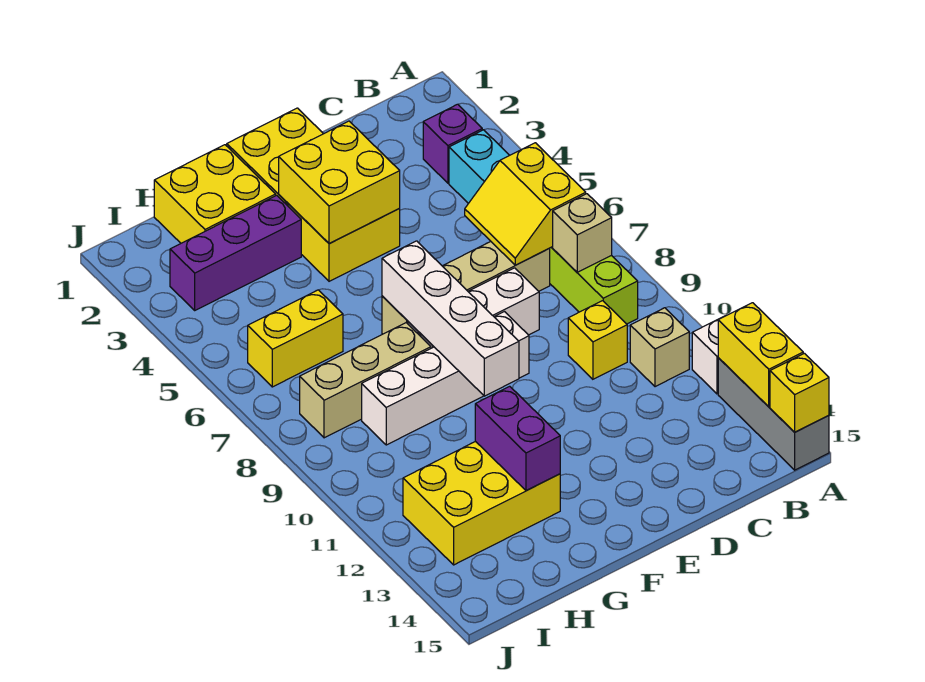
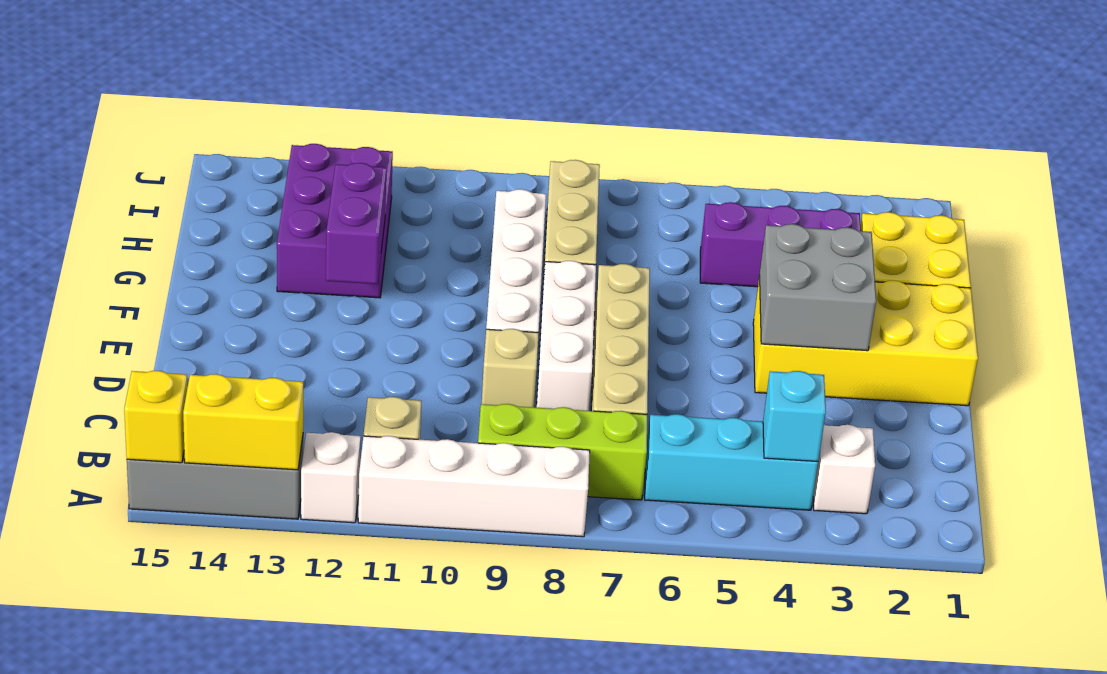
purple brick B3 level 1 -> white brick B3 level 1
none -> cyan brick B4 level 2
yellow slope B6:C7 level 2 top B -> none
tan brick B8 level 2 -> tan brick D9 level 1
yellow brick C10 level 1 -> none
yellow brick E3:F4 level 2 -> grey brick E3:F4 level 2
white brick F7:F10 level 2 -> white brick A8:A11 level 1
purple brick G3:I3 level 1 -> purple brick H3:H5 level 1
yellow brick G12:I13 level 1 -> purple brick G12:I13 level 1
purple brick G12:G13 level 2 -> purple brick F12:G12 level 2
yellow brick H6:I6 level 1 -> none

